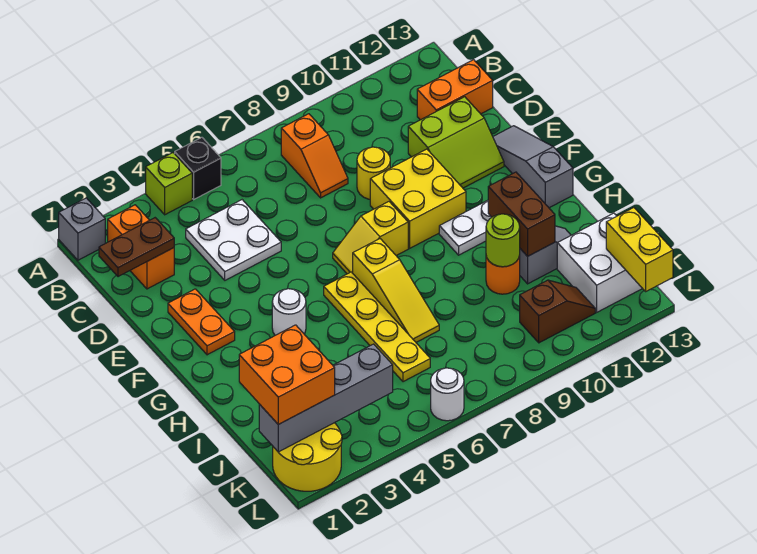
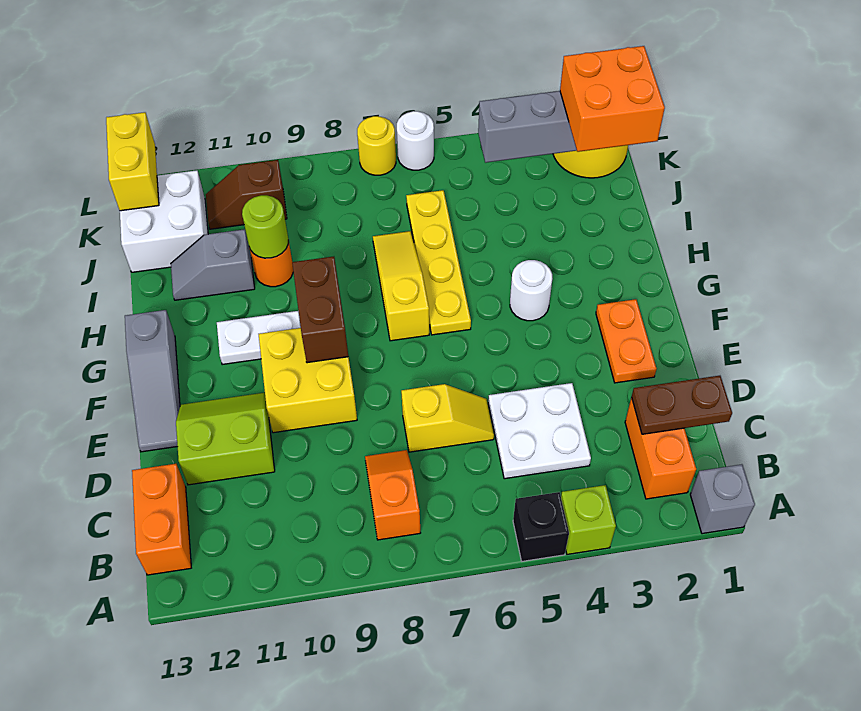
orange brick C12:C13 level 1 -> orange brick B13:C13 level 1
yellow round brick D9 level 1 -> yellow round brick L7 level 1
yellow slope F7:F8 level 1 top 8 -> yellow slope D6:D7 level 1 top 7
brown brick H11:I11 level 2 -> brown brick F9:G9 level 2

